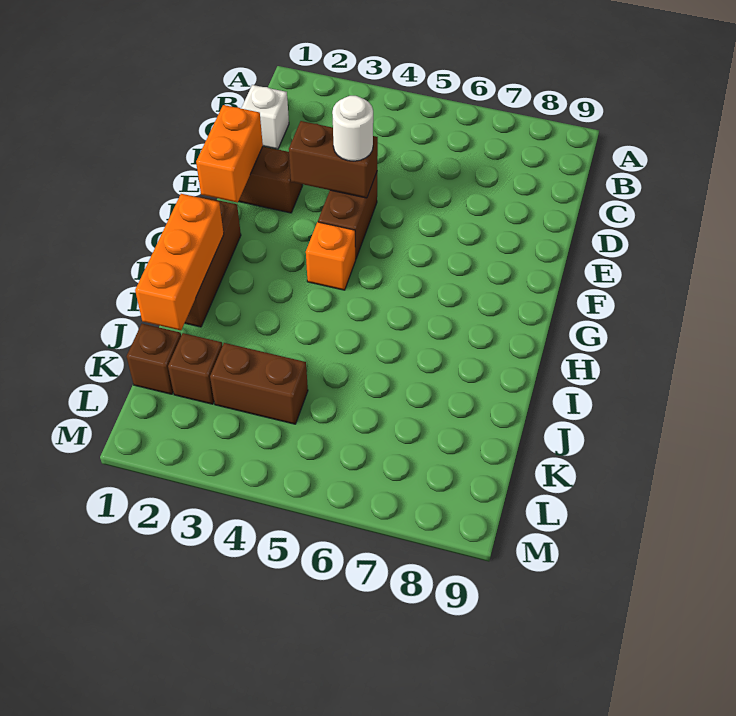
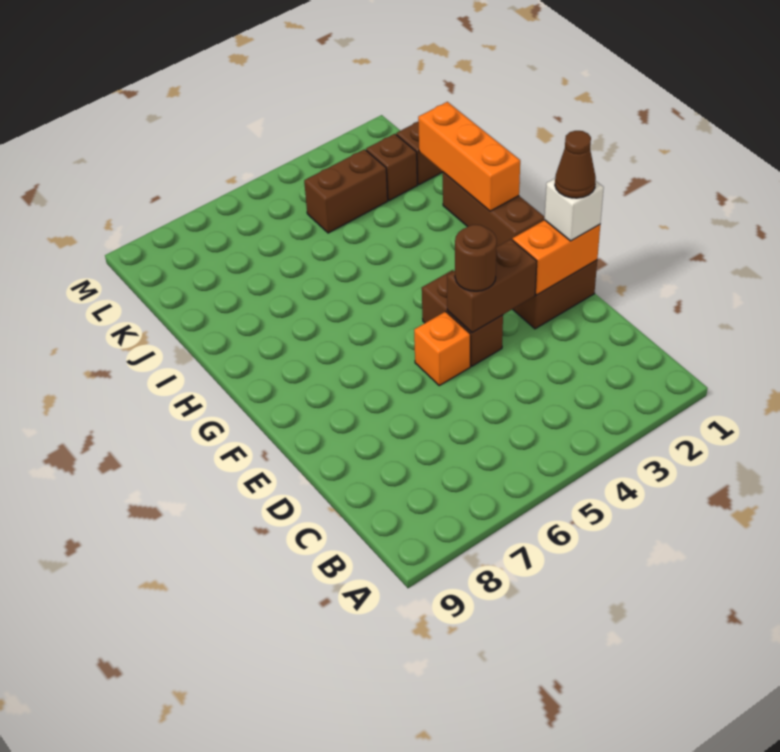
white brick C1 level 1 -> white brick E1 level 3
orange brick E1:F1 level 2 -> orange brick E1:E2 level 2
none -> brown cone E1 level 4
white round brick E4 level 3 -> brown round brick E4 level 3
orange brick G4 level 1 -> orange brick E5 level 1

